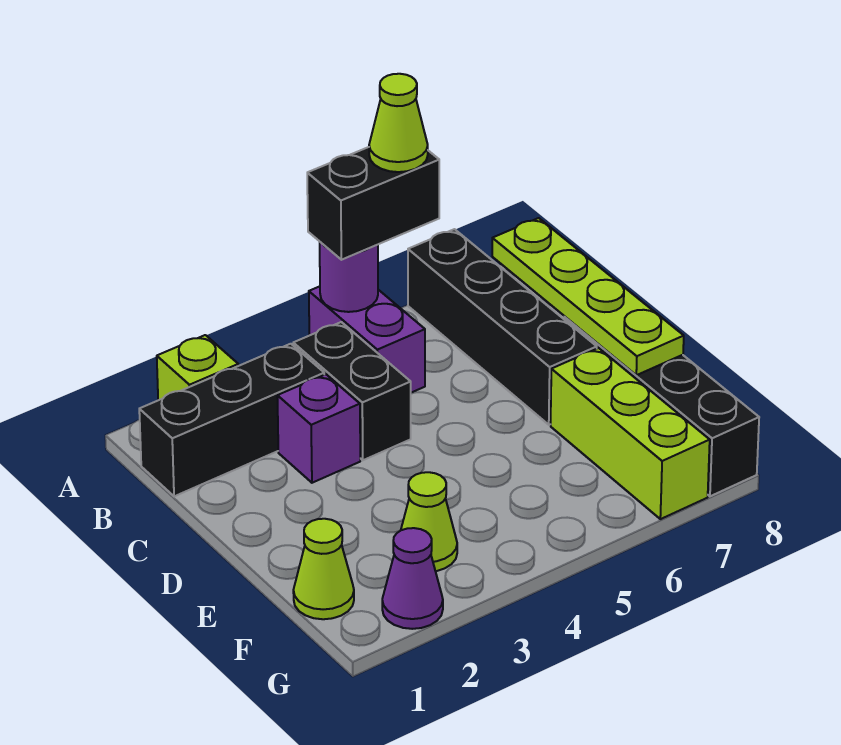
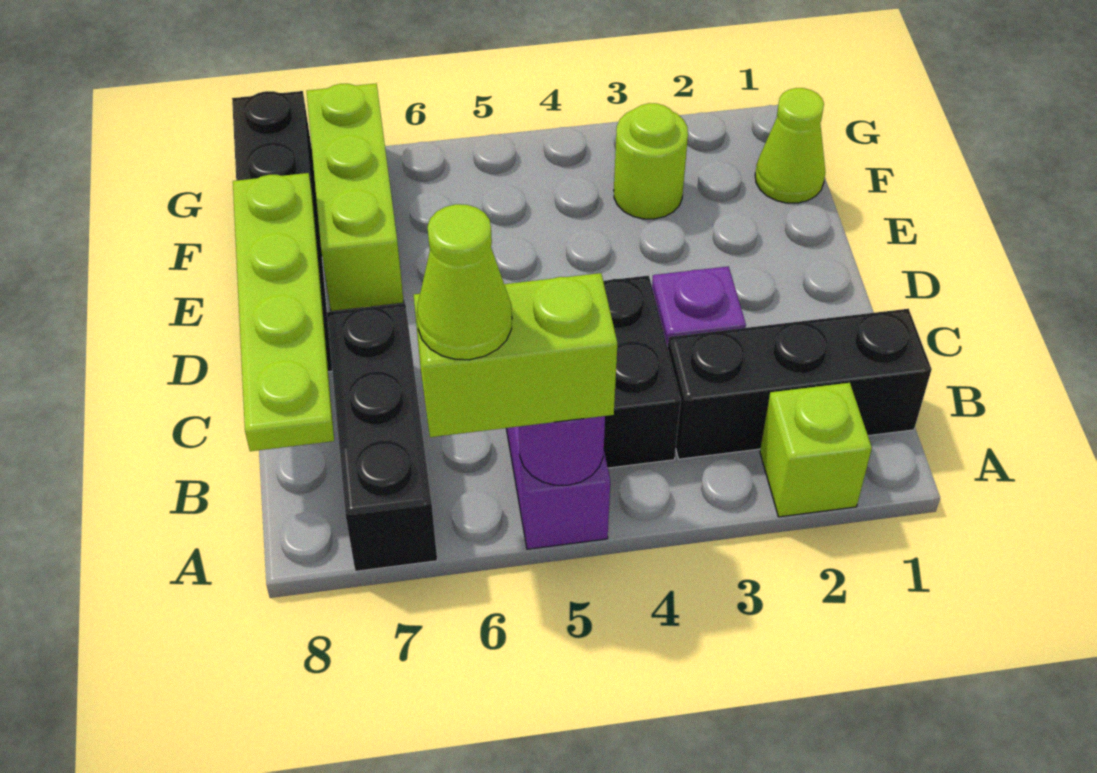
black brick A5:A6 level 3 -> lime brick A5:A6 level 3
black brick A7:D7 level 1 -> black brick A7:C7 level 1
lime cone F3 level 1 -> lime round brick F3 level 1
purple cone G2 level 1 -> none

